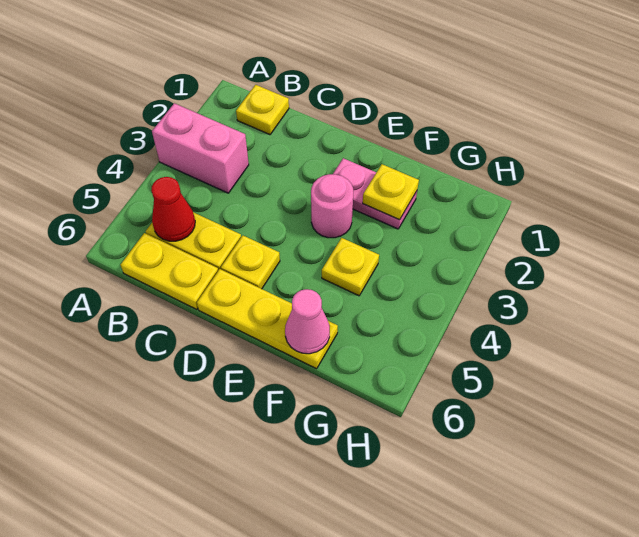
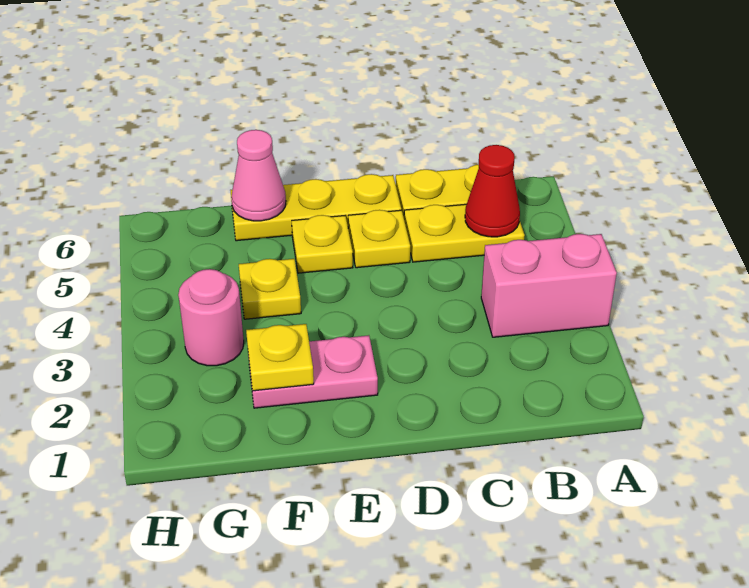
yellow plate B1 level 1 -> yellow plate E5 level 1
pink round brick E3 level 1 -> pink round brick G3 level 1

